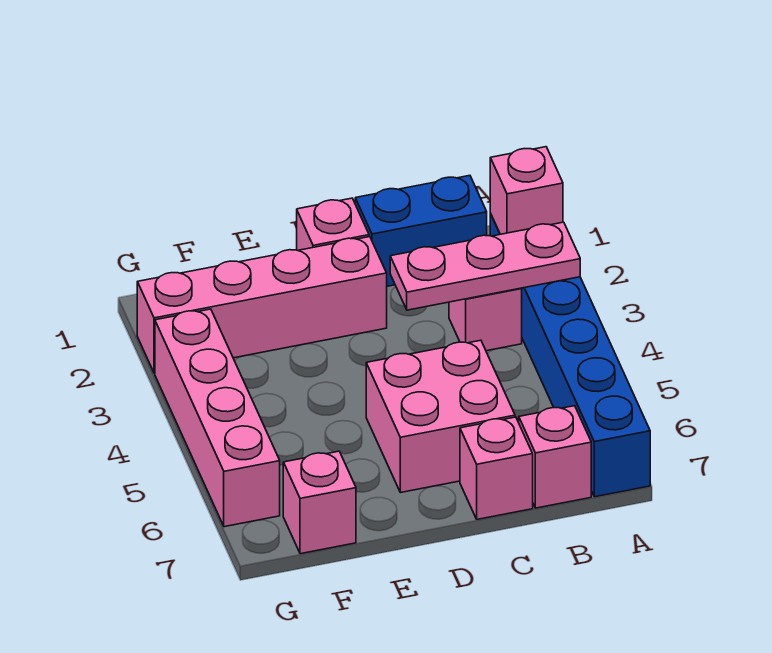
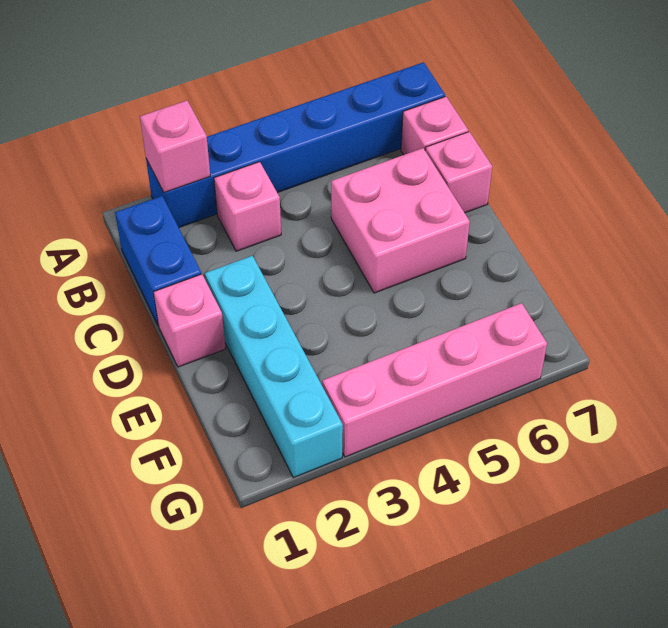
pink plate A3:C3 level 2 -> none
pink brick D2:G2 level 1 -> cyan brick D2:G2 level 1
pink brick F7 level 1 -> none

